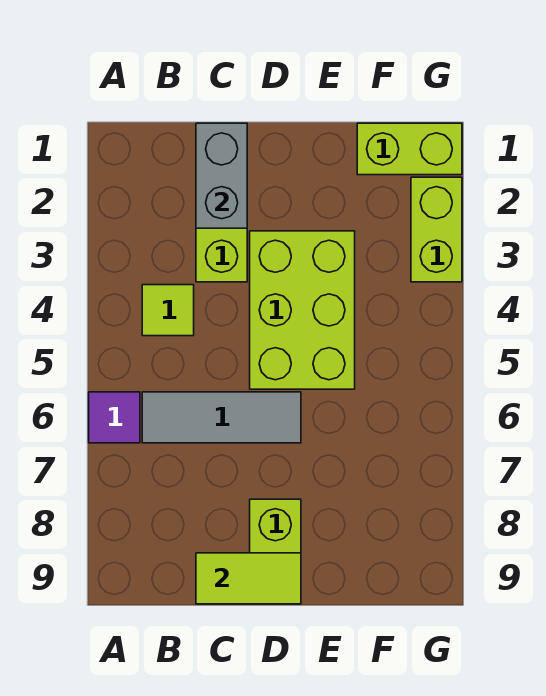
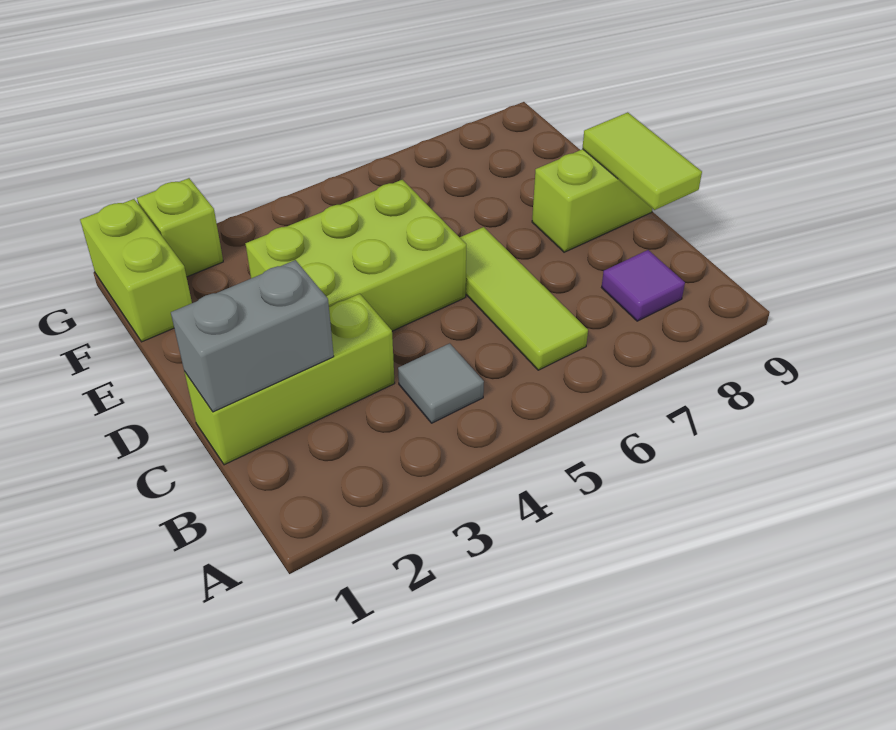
purple tile A6 level 1 -> purple tile B8 level 1
lime tile B4 level 1 -> grey tile B4 level 1
grey tile B6:D6 level 1 -> lime tile B6:D6 level 1
lime brick G2:G3 level 1 -> lime brick G2 level 1

